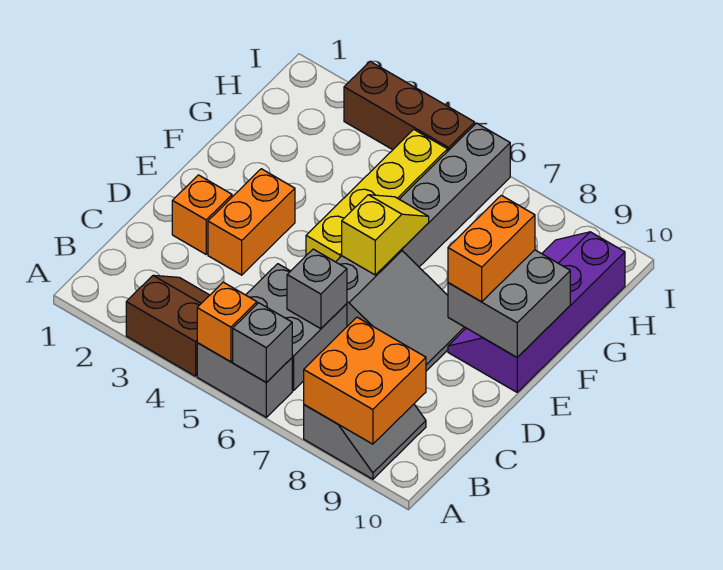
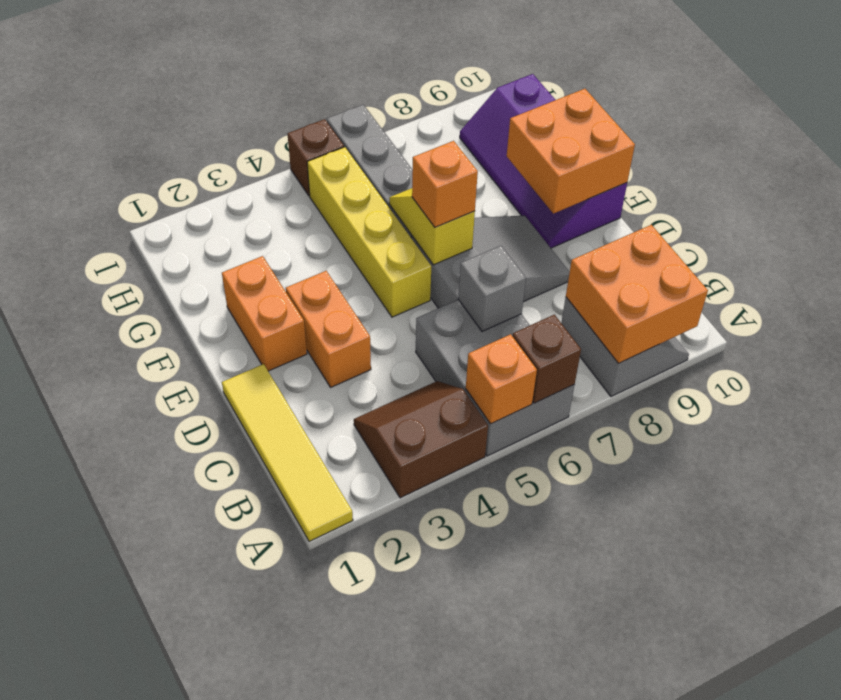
none -> yellow tile A1:D1 level 1
grey brick A6 level 2 -> brown brick A6 level 2
orange brick D2 level 1 -> orange brick E6 level 3
grey brick E9:F10 level 2 -> orange brick E9:F10 level 2
orange brick E9:F9 level 3 -> orange brick E2:F2 level 1
brown brick I3:I5 level 1 -> brown brick I5 level 1

